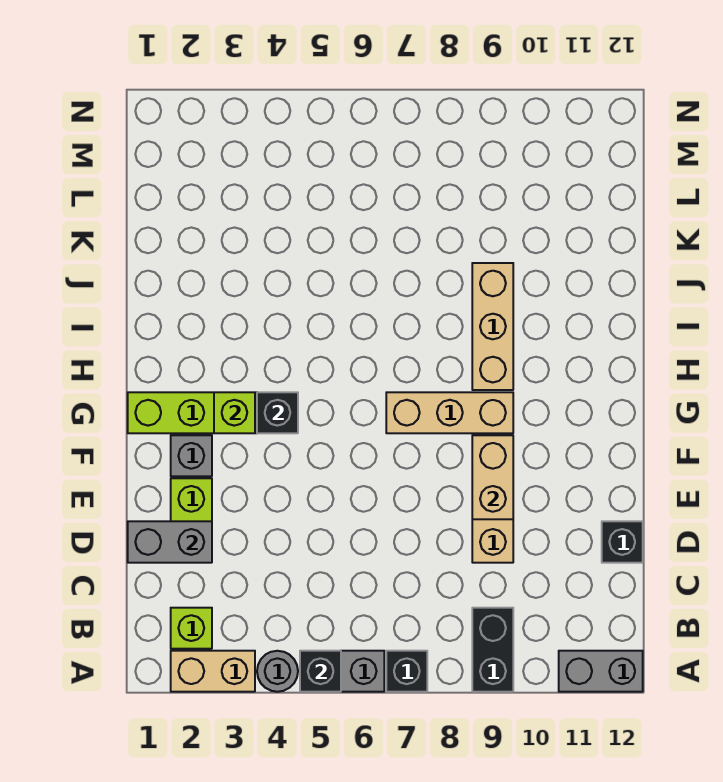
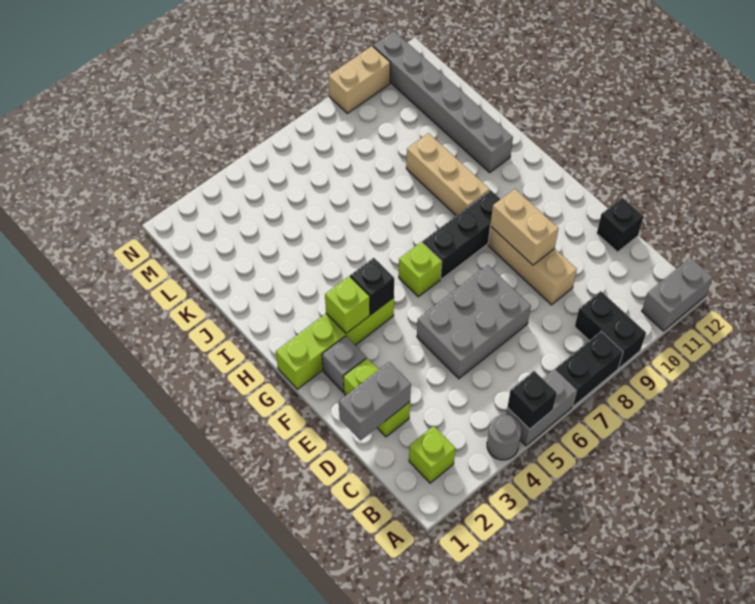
tan brick A2:A3 level 1 -> tan brick N9:N10 level 1
black brick A7 level 1 -> black brick A7:A8 level 1
none -> grey brick D5:E7 level 1
none -> lime brick G6 level 1
tan brick G7:G9 level 1 -> black brick G7:G9 level 1
none -> grey brick I11:N11 level 1

